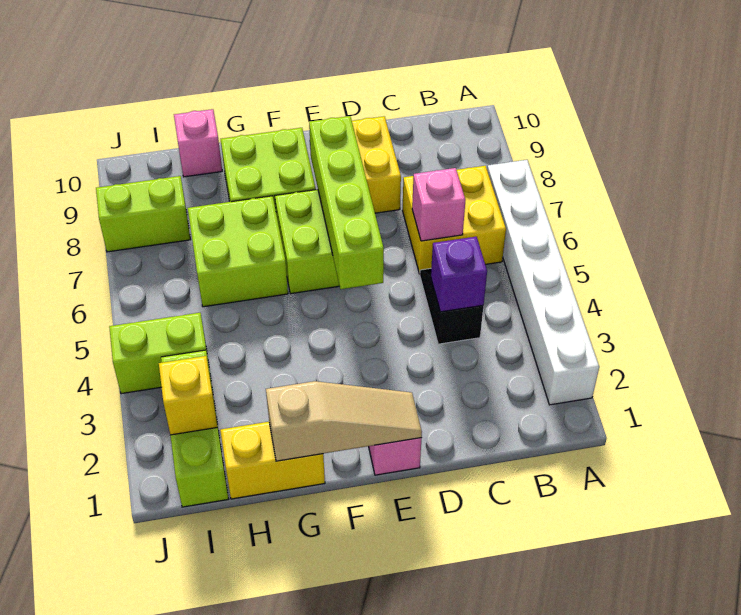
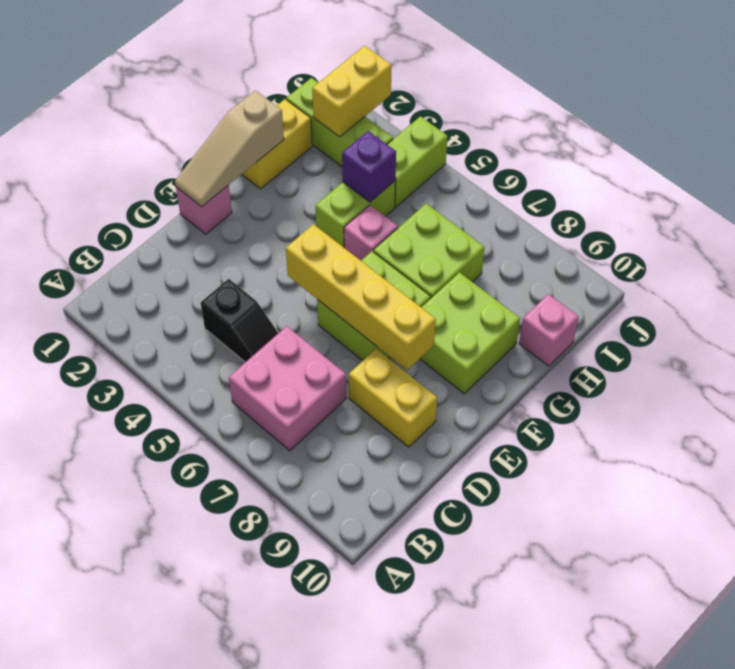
white brick A2:A7 level 1 -> none
yellow brick B6:C7 level 1 -> pink brick B6:C7 level 1
purple brick C4 level 2 -> purple brick H4 level 2
pink brick C6 level 2 -> pink brick G5 level 1
lime brick E5:E8 level 2 -> yellow brick E5:E8 level 2
yellow brick I2 level 2 -> yellow brick I2:J2 level 2
lime brick I8:J8 level 1 -> lime brick G4:H4 level 1

